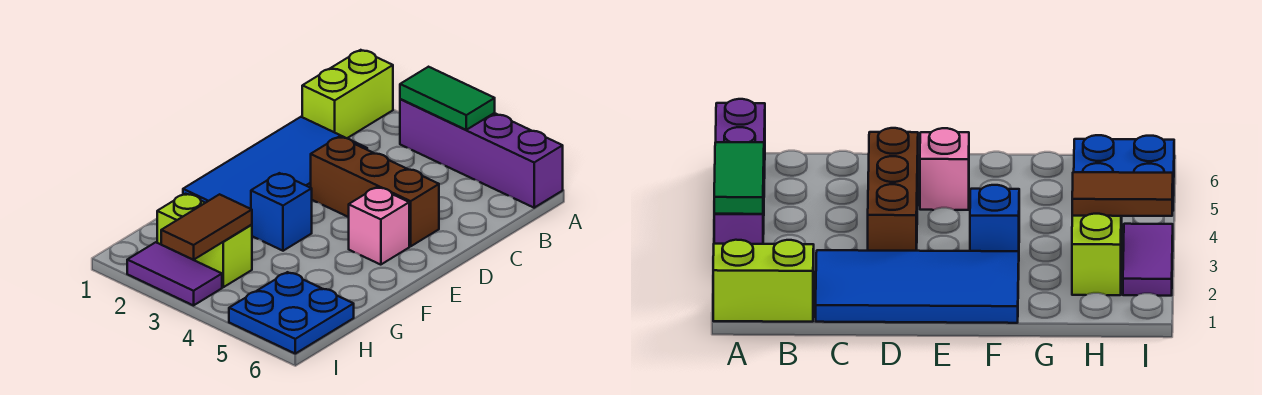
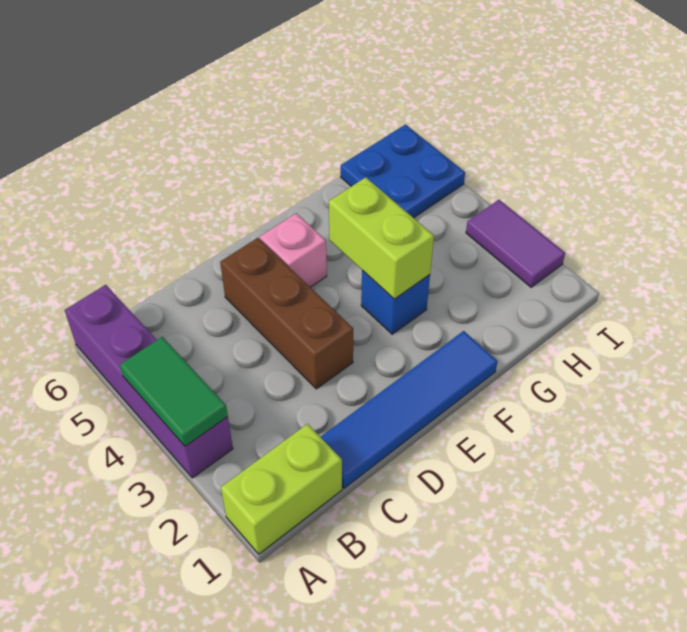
blue tile C1:F2 level 1 -> blue tile C1:F1 level 1
lime brick H2:H3 level 1 -> lime brick F3:F4 level 2
brown tile H3:I3 level 2 -> none

